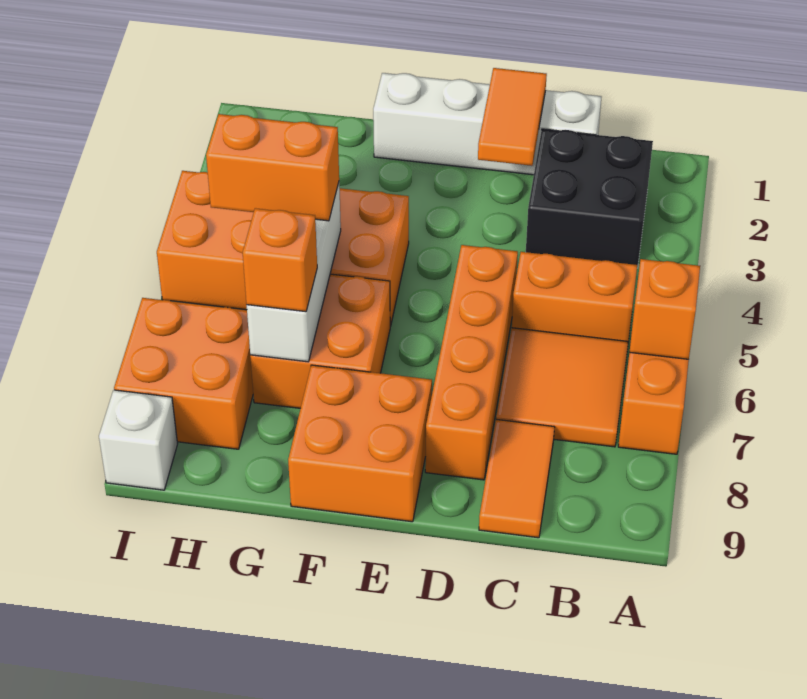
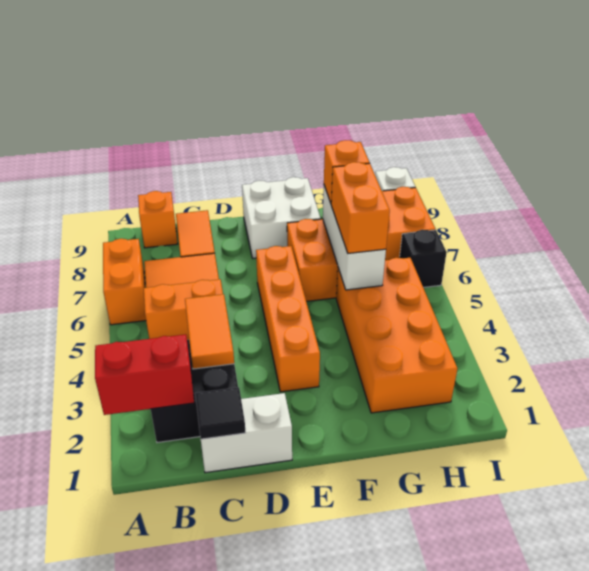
none -> red brick A2:B2 level 2
orange brick A6 level 2 -> orange brick B9 level 1
white brick C1:F1 level 1 -> white brick C1:D1 level 1
none -> black tile C1 level 2
orange tile D1:D2 level 2 -> orange tile C3:C4 level 2
orange brick D5:D8 level 1 -> orange brick E3:E6 level 1
orange brick E8:F9 level 1 -> white brick E8:F9 level 1
orange brick F4:I5 level 1 -> orange brick G2:H5 level 1
orange brick G5:H5 level 3 -> orange brick G5:G6 level 3
none -> black brick I6 level 1

